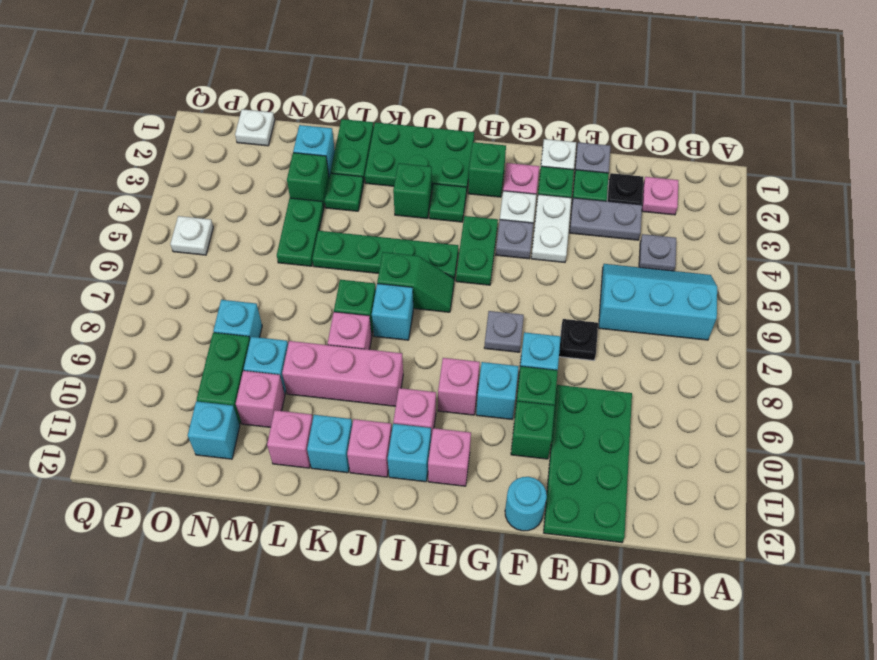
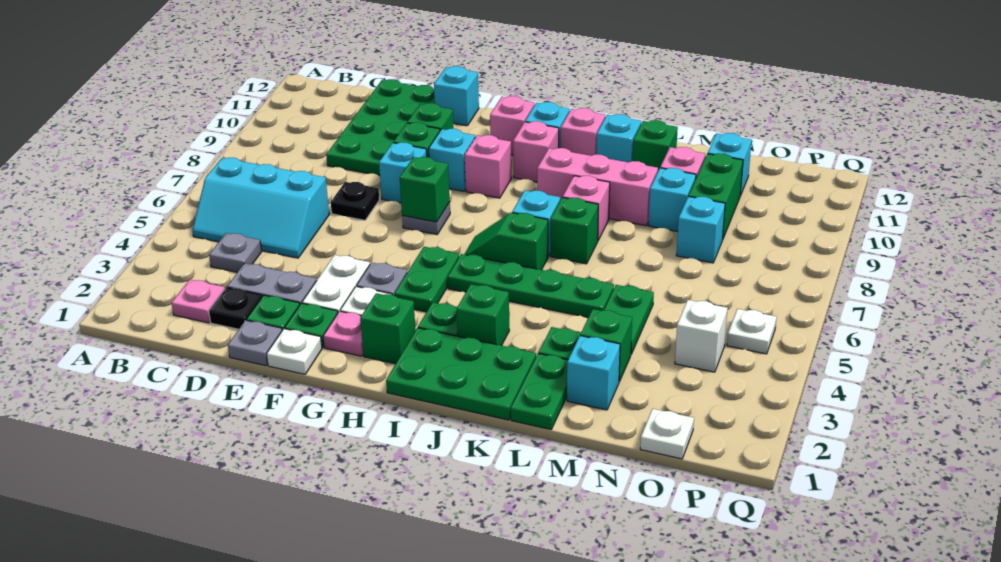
cyan round brick F12 level 1 -> cyan brick F12 level 1
none -> green brick G7 level 2
pink brick L11 level 1 -> green brick L11 level 1
none -> white brick O4 level 1

